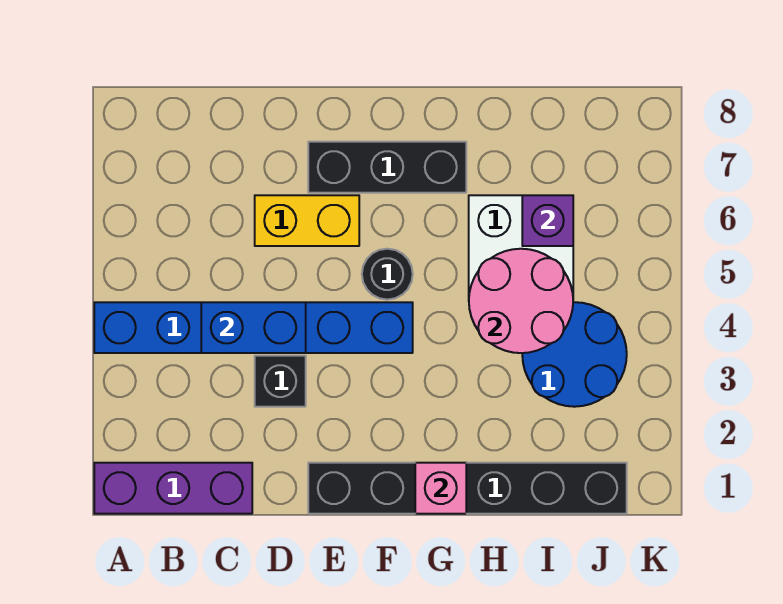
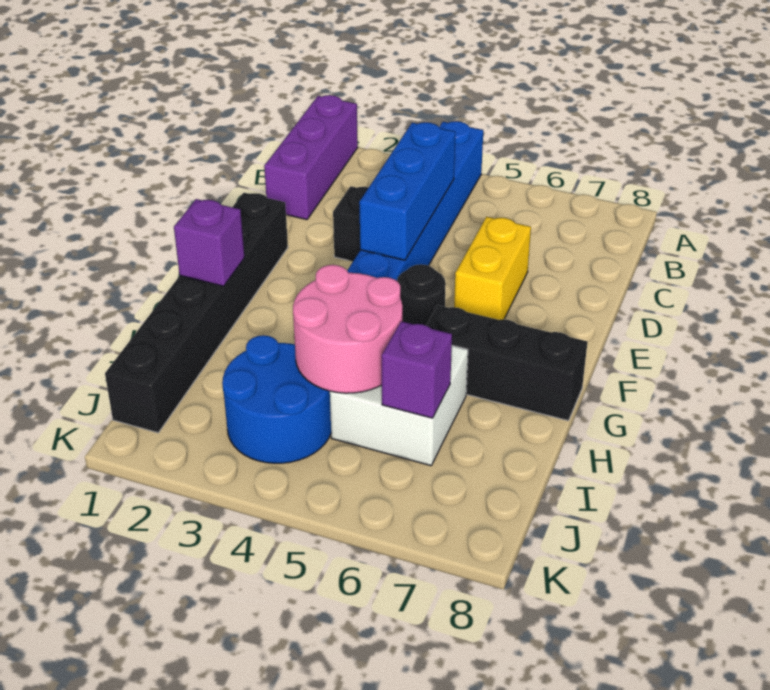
blue brick C4:D4 level 2 -> blue brick C4:E4 level 2
black brick E7:G7 level 1 -> black brick G6:G8 level 1
pink brick G1 level 2 -> purple brick G1 level 2

